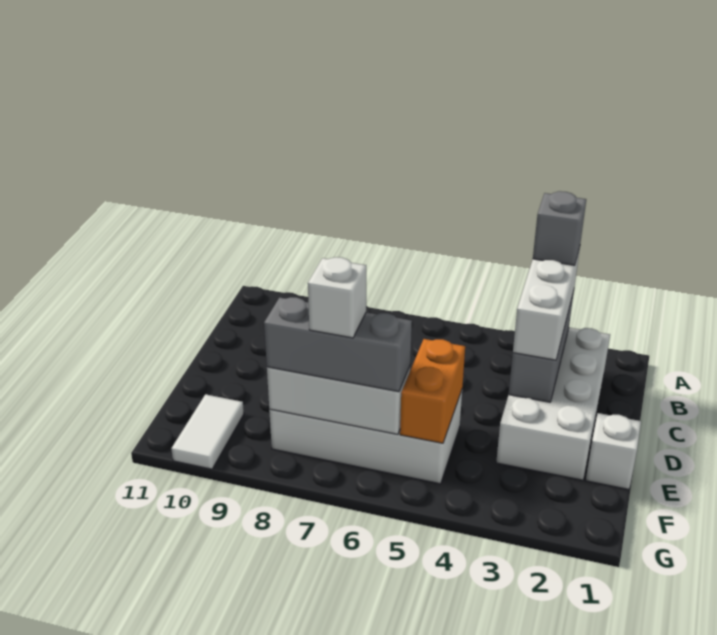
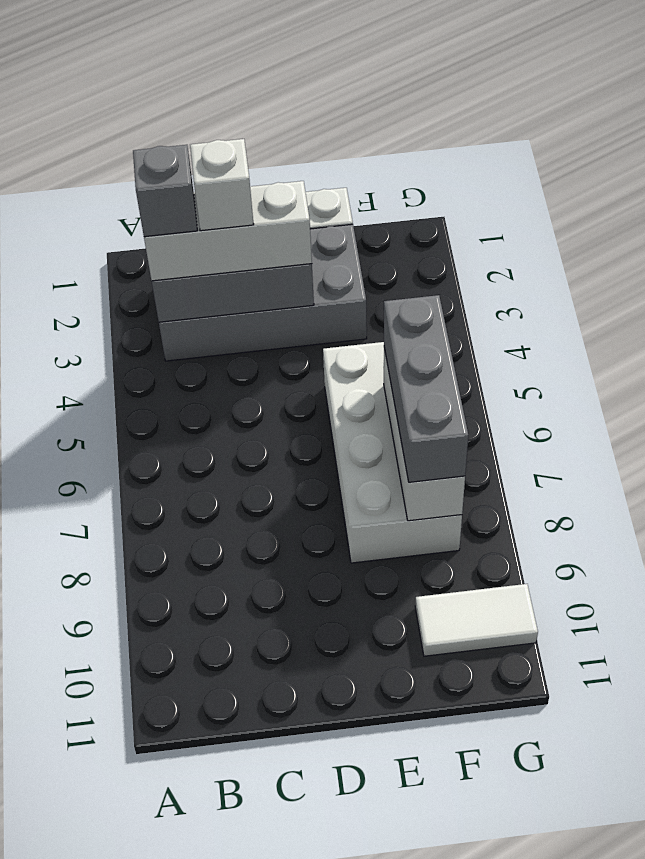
white brick B2:E3 level 1 -> grey brick B2:E3 level 1
orange brick E5:F5 level 2 -> none
white brick F7 level 4 -> white brick C3 level 4

